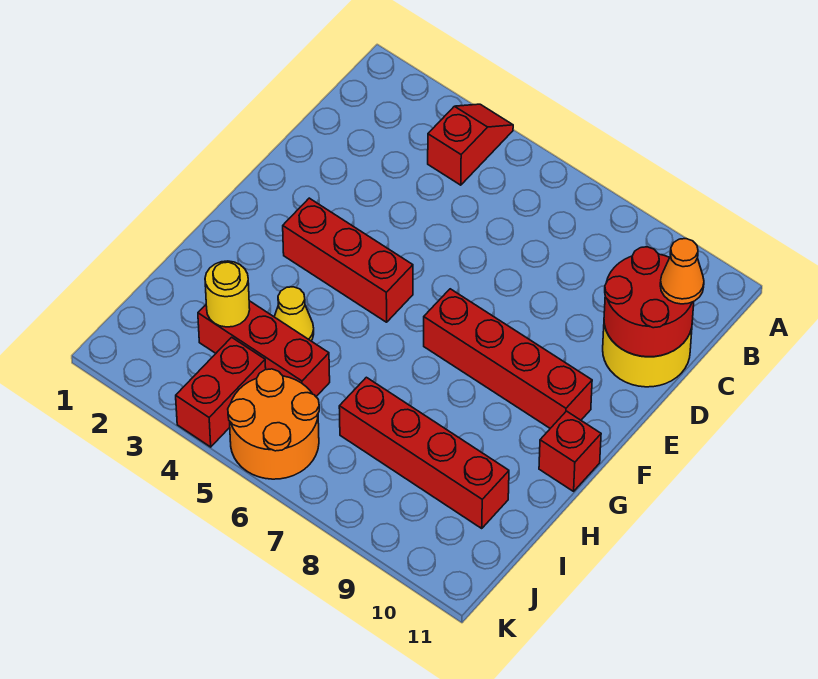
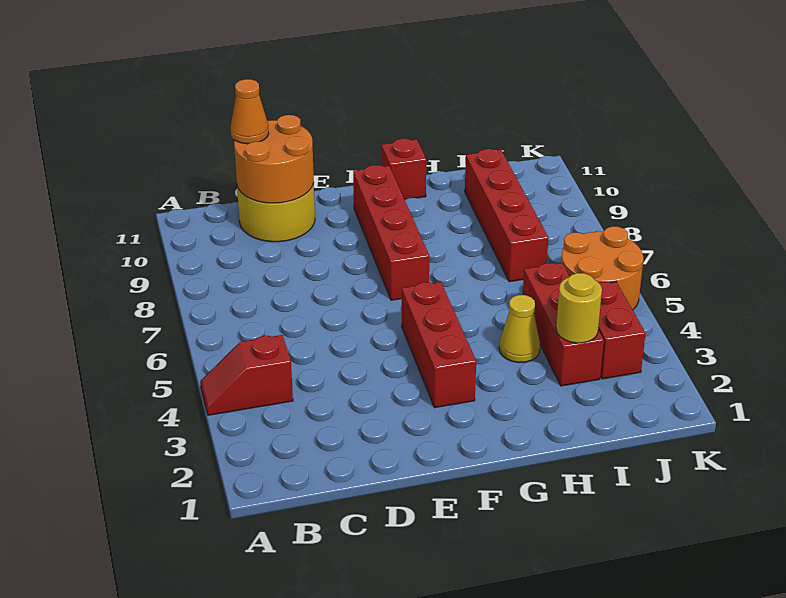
red round brick C10:D11 level 2 -> orange round brick C10:D11 level 2
red brick J4:K4 level 1 -> red brick J3:J4 level 1

